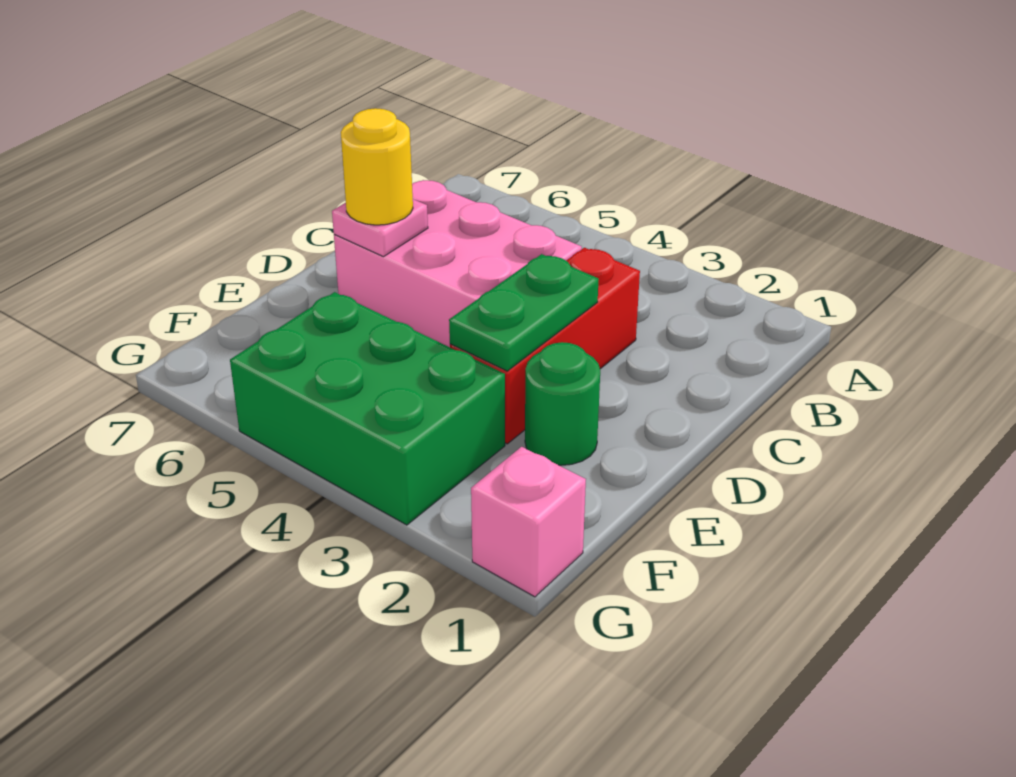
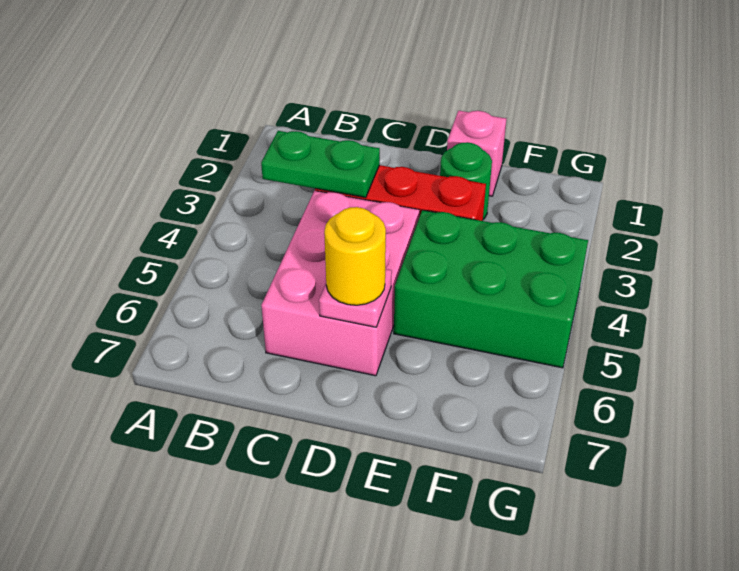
green plate D3:E3 level 2 -> green plate B3:C3 level 2
green brick F3:G5 level 1 -> green brick E4:G5 level 1
pink brick G1 level 1 -> pink brick E1 level 1

